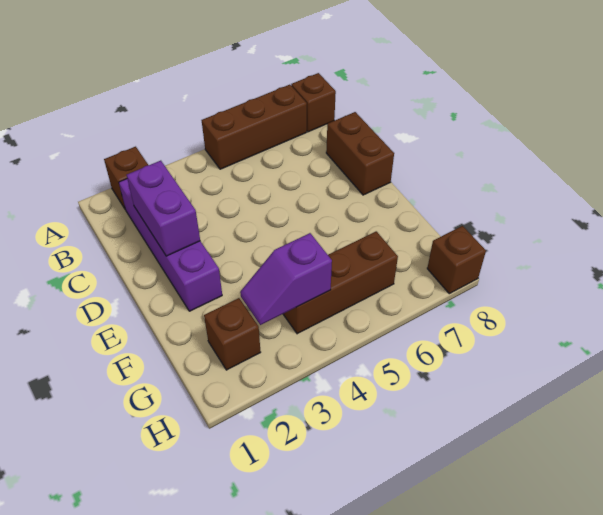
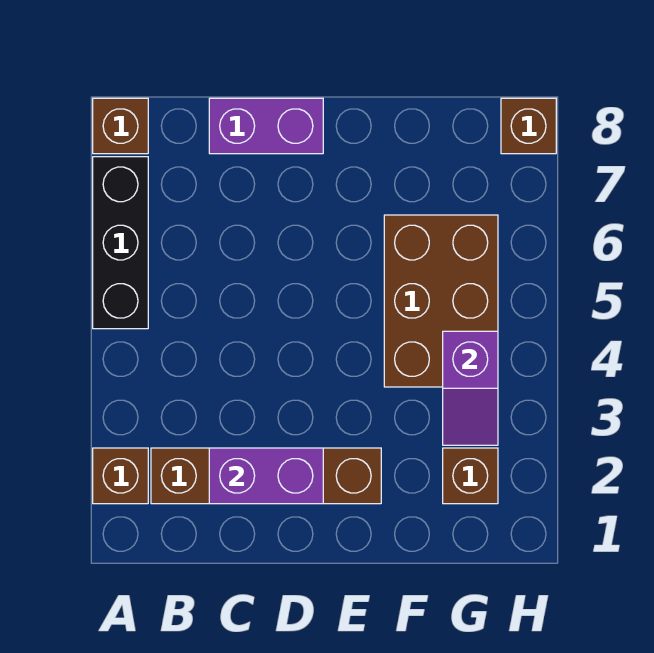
brown brick A5:A7 level 1 -> black brick A5:A7 level 1
purple brick B2:E2 level 1 -> brown brick B2:E2 level 1
brown brick C8:D8 level 1 -> purple brick C8:D8 level 1
brown brick G4:G6 level 1 -> brown brick F4:G6 level 1

